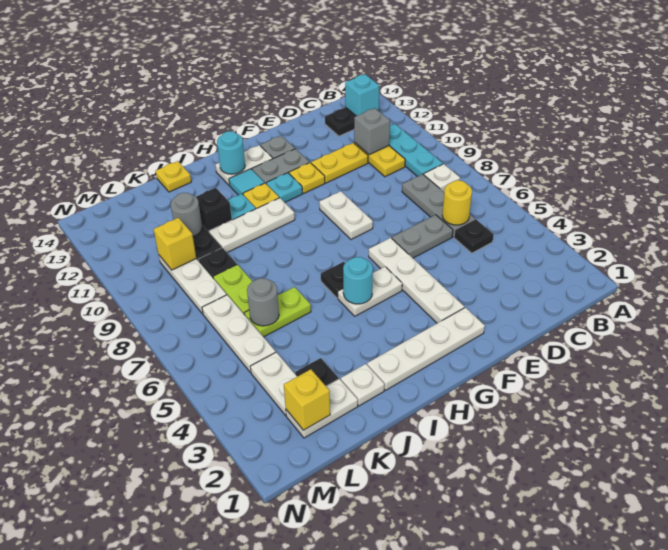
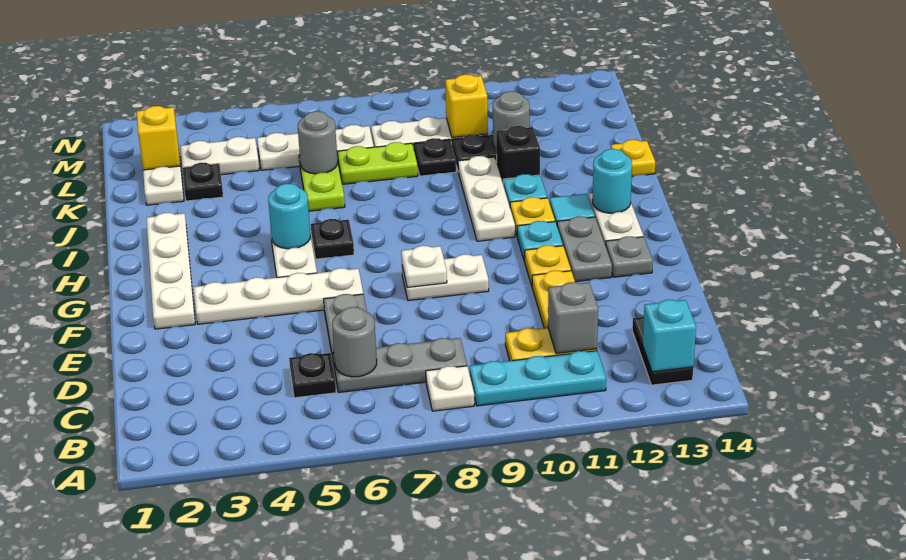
yellow round brick C6 level 2 -> grey round brick C6 level 2
white plate J2 level 1 -> white plate F8 level 2

